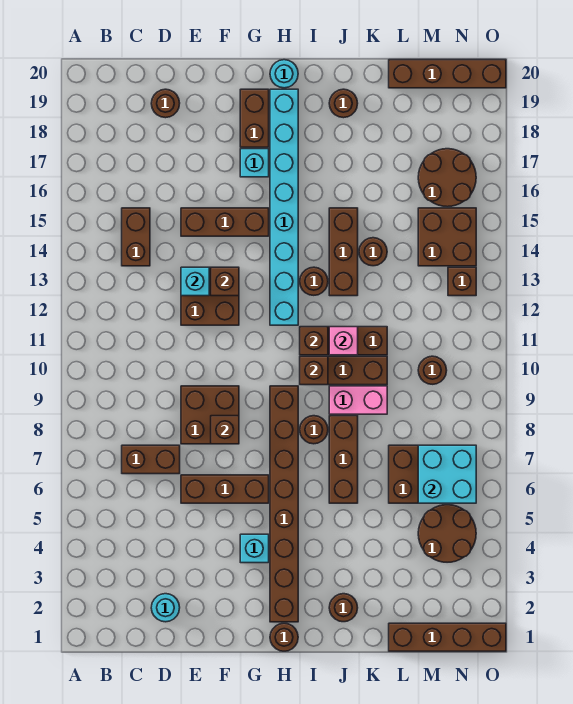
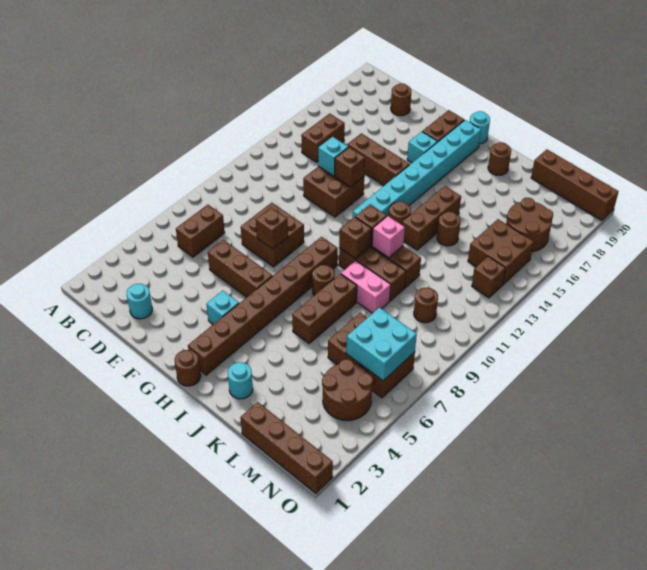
brown brick C7:D7 level 1 -> brown brick C6:C7 level 1
brown round brick J2 level 1 -> cyan round brick J2 level 1

